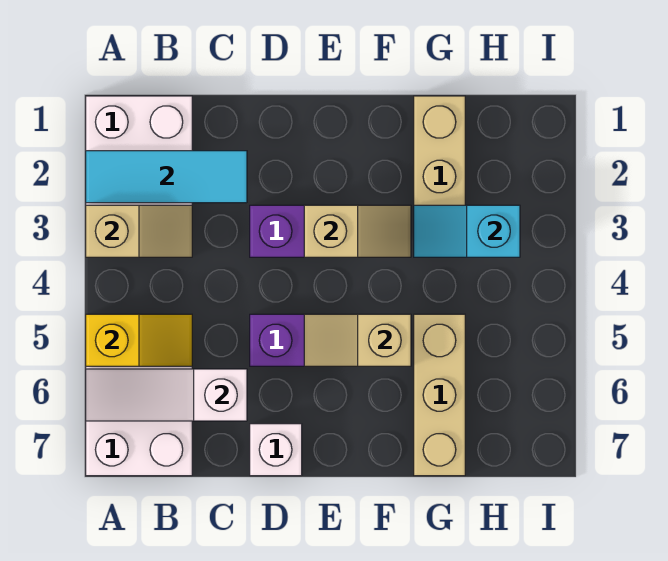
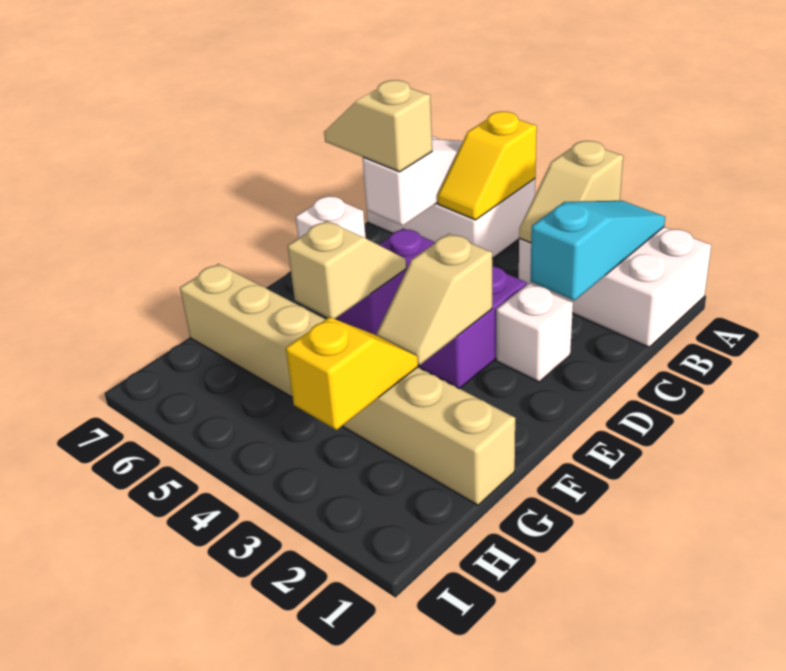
cyan tile A2:C2 level 2 -> cyan slope A2:C2 level 2 top C
none -> tan slope C6:C7 level 3 top 6
none -> white brick D2 level 1
cyan slope G3:H3 level 2 top H -> yellow slope G3:H3 level 2 top H

